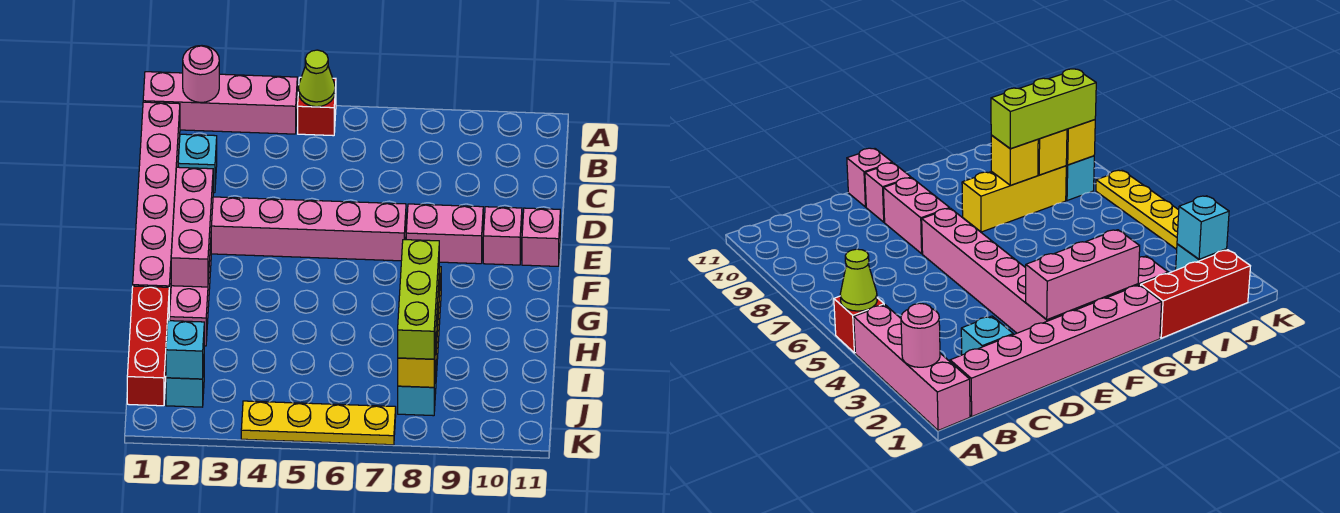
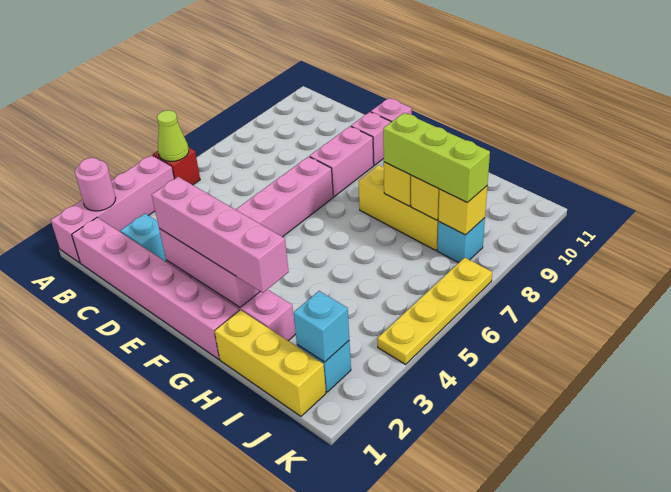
none -> pink brick E2:H2 level 3
red brick H1:J1 level 1 -> yellow brick H1:J1 level 1

